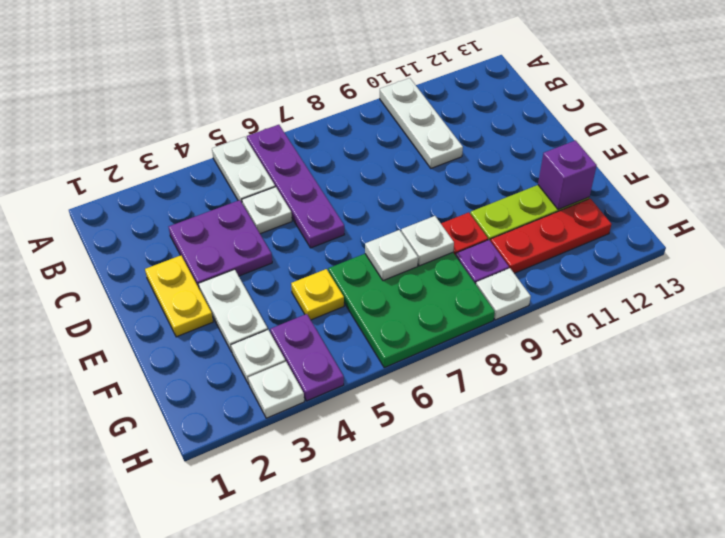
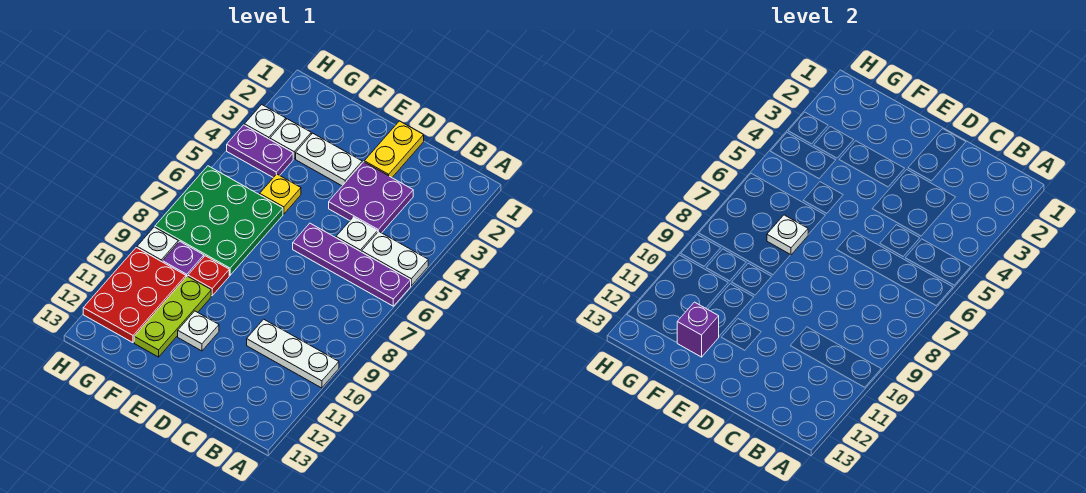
yellow plate D2:E2 level 1 -> yellow plate D1:D2 level 1
white plate F8 level 2 -> white plate E11 level 1
red plate G10:G12 level 1 -> red plate G10:H12 level 1

